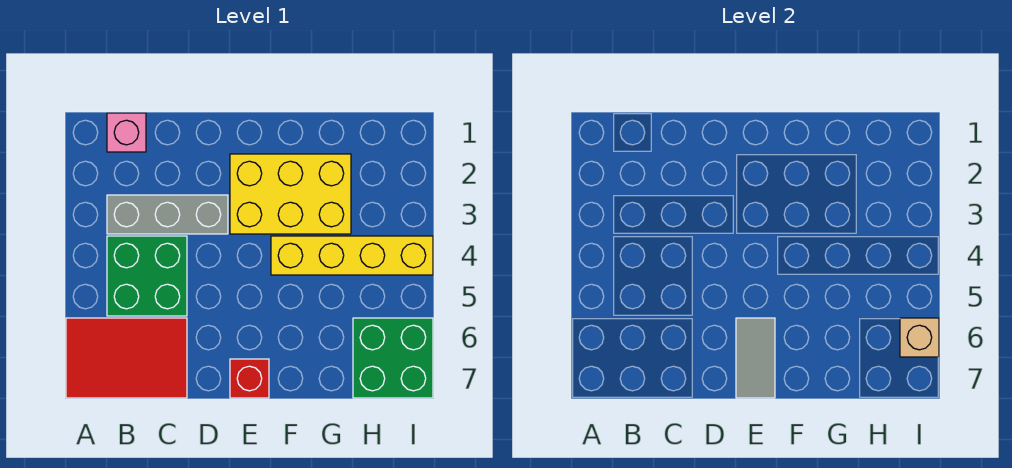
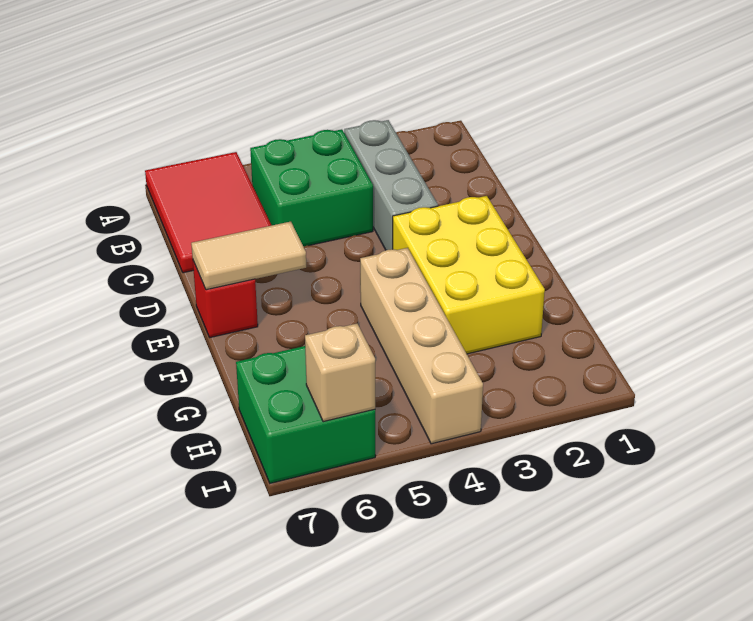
pink brick B1 level 1 -> none
grey tile E6:E7 level 2 -> tan tile E6:E7 level 2
yellow brick F4:I4 level 1 -> tan brick F4:I4 level 1

